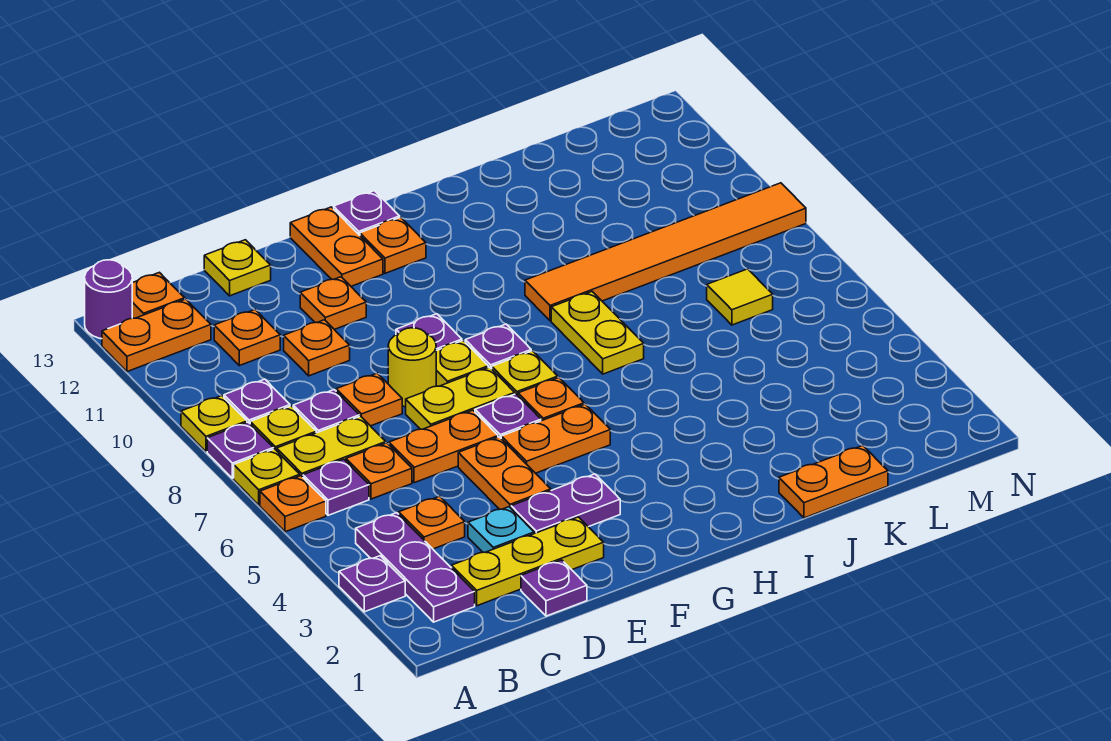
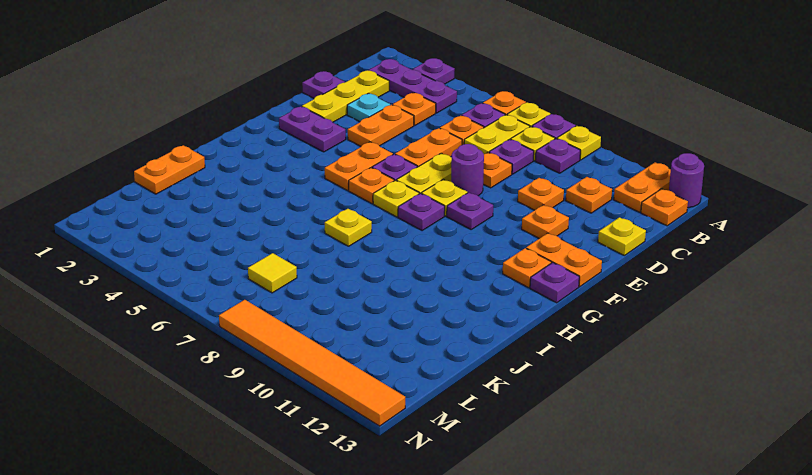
purple plate E3:F3 level 1 -> purple plate F2:F3 level 1
orange plate E4:E5 level 1 -> orange plate D4:E4 level 1
yellow round brick E8 level 1 -> purple round brick E8 level 1
yellow plate I7:I8 level 1 -> yellow plate I7 level 1
orange tile I9:N9 level 1 -> orange tile N8:N13 level 1

